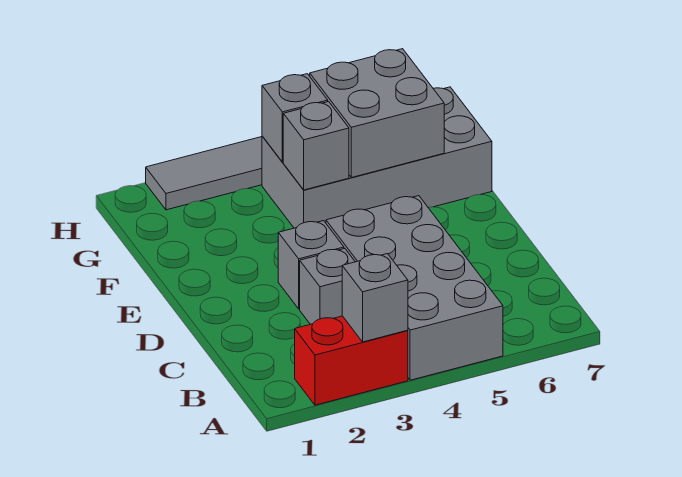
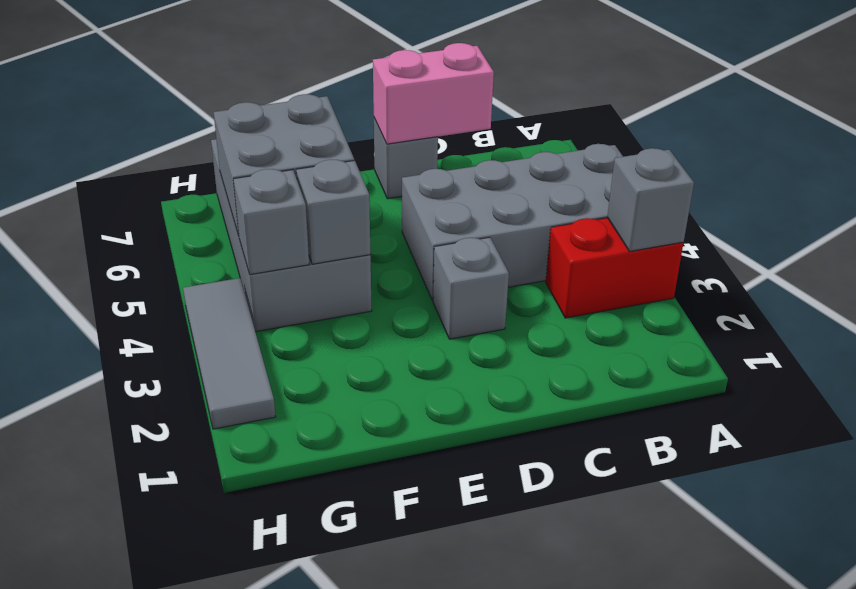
red brick A2:A3 level 1 -> red brick A3:B3 level 1
grey brick C3 level 1 -> grey brick D7 level 1
none -> pink brick C7:D7 level 2

